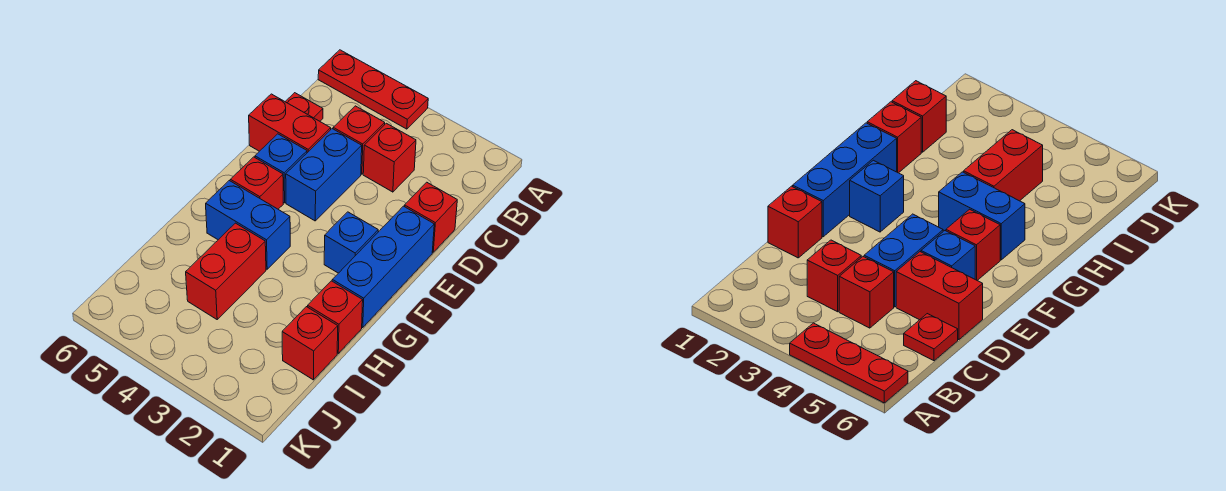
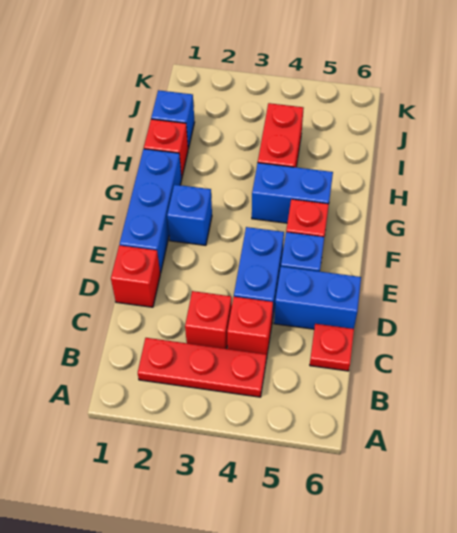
red plate A4:A6 level 1 -> red plate B2:B4 level 1
red brick D5:D6 level 1 -> blue brick D5:D6 level 1
red brick I1 level 1 -> blue brick I1 level 1

